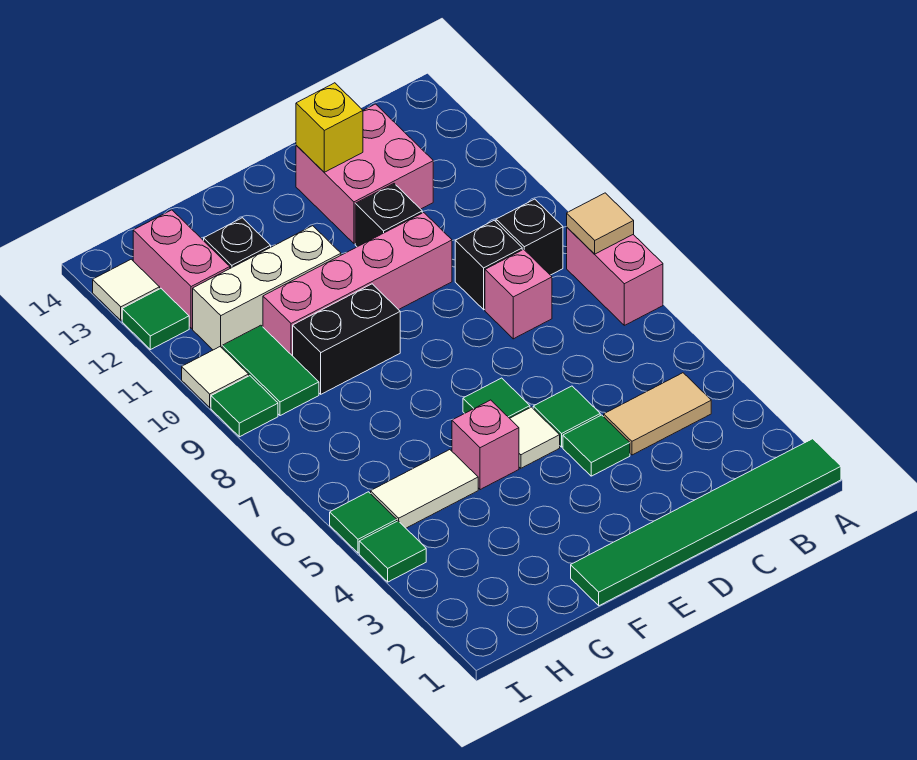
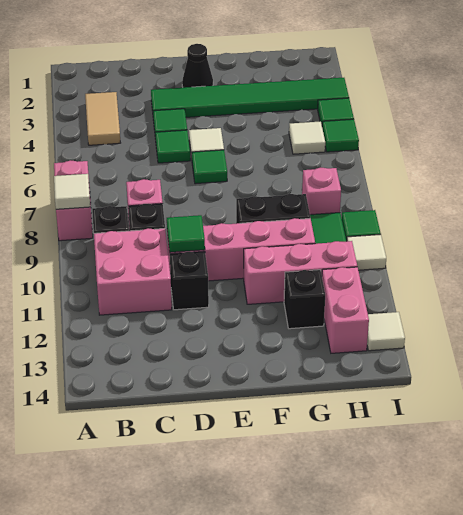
green tile A1:F1 level 1 -> green tile D3:I3 level 1
tan tile A8 level 2 -> white tile A8 level 2
tan tile B4:C4 level 1 -> tan tile B3:B4 level 1
pink brick C12:D13 level 1 -> pink brick B10:C11 level 1
yellow brick D13 level 2 -> none
none -> black cone E2 level 1
pink brick F5 level 1 -> pink brick H8 level 1
white brick F11:H11 level 1 -> pink brick F11:H11 level 1
white tile G5:H5 level 1 -> white tile H5 level 1
green tile I12 level 1 -> green tile D10 level 2

